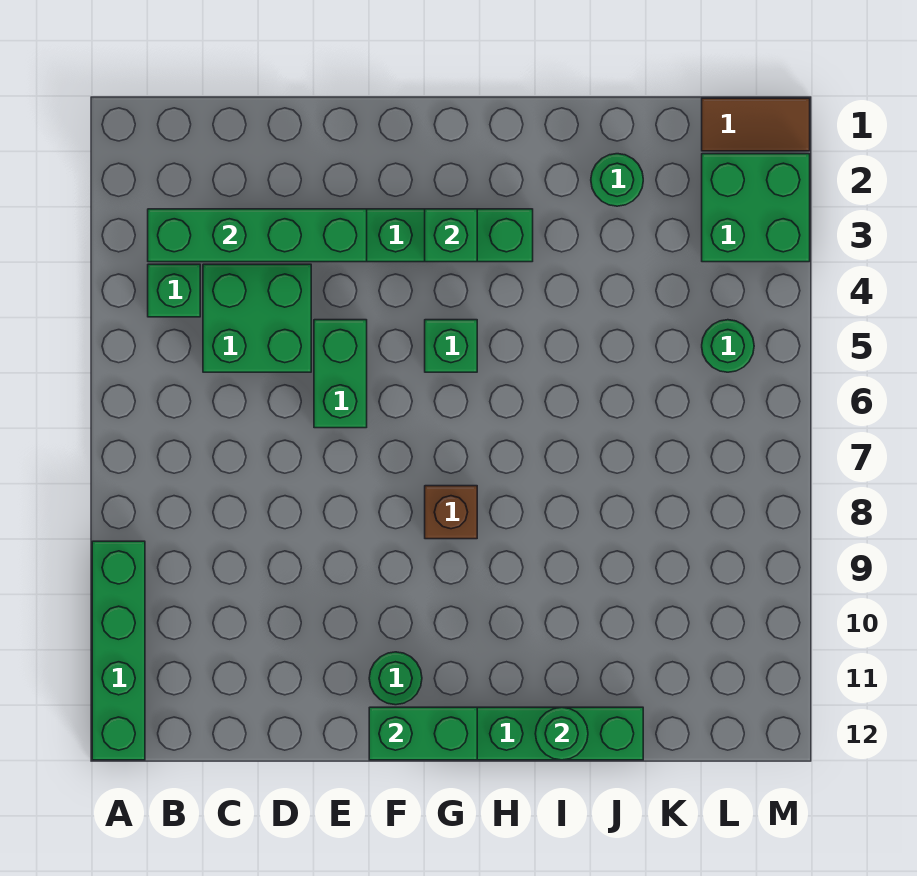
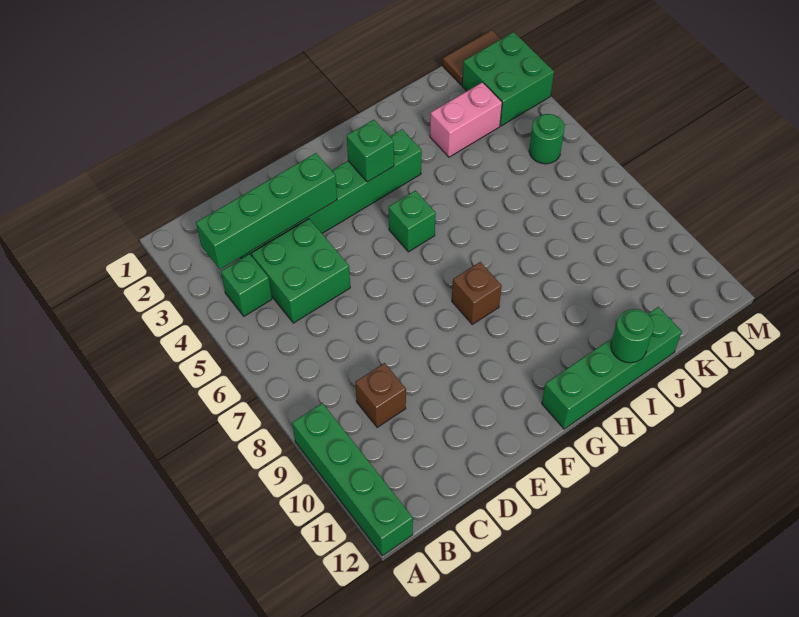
none -> brown brick C9 level 1
green brick E5:E6 level 1 -> none
green round brick F11 level 1 -> none
green brick F12:G12 level 2 -> none
green round brick J2 level 1 -> none
none -> pink brick J3:K3 level 1

